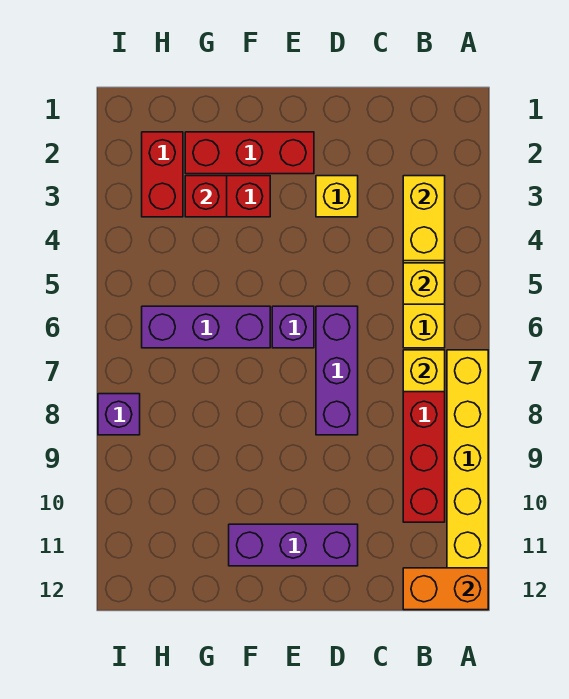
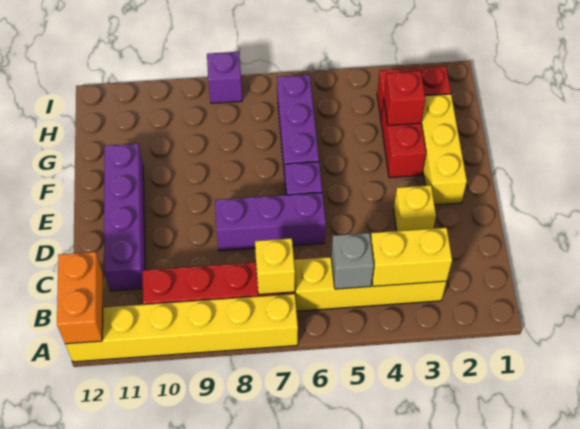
yellow brick B5 level 2 -> grey brick B5 level 2
purple brick D11:F11 level 1 -> purple brick C11:F11 level 1
red brick E2:G2 level 1 -> yellow brick E2:G2 level 1

